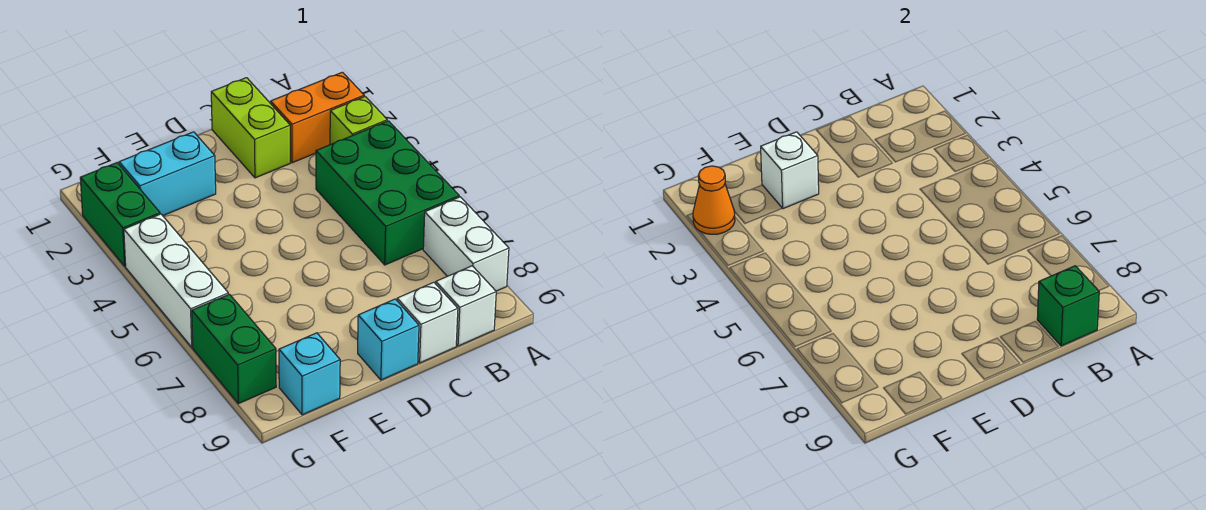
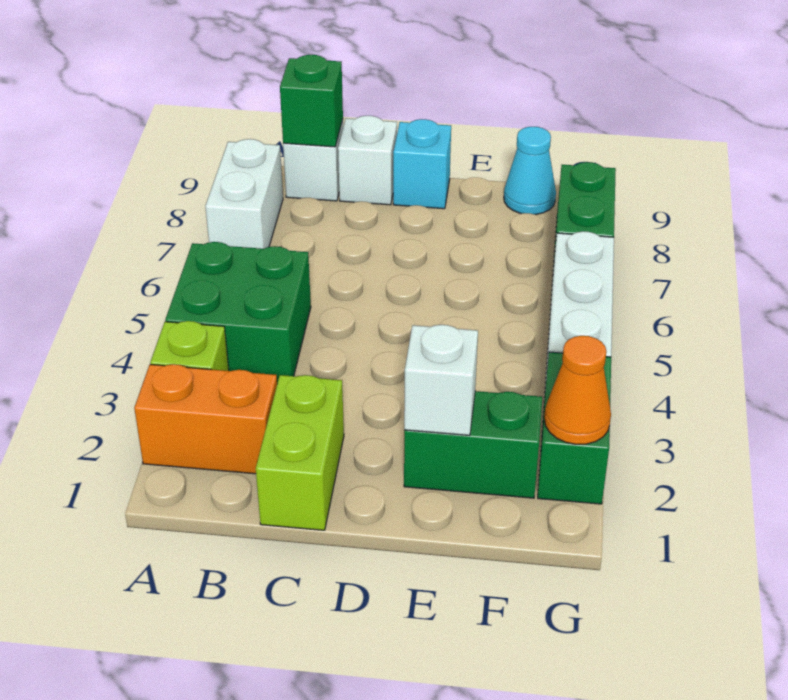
green brick A4:B6 level 1 -> green brick A4:B5 level 1
cyan brick E2:F2 level 1 -> green brick E2:F2 level 1
cyan brick F9 level 1 -> cyan cone F9 level 1

